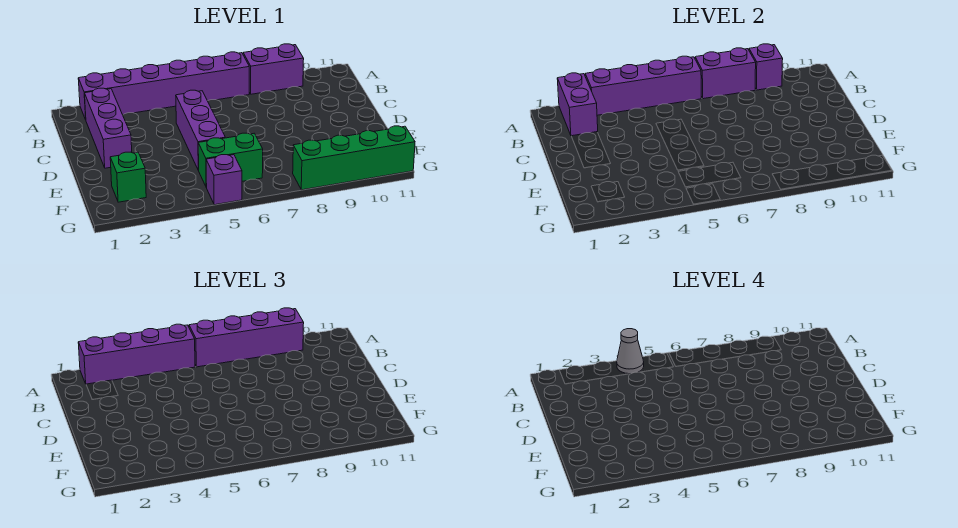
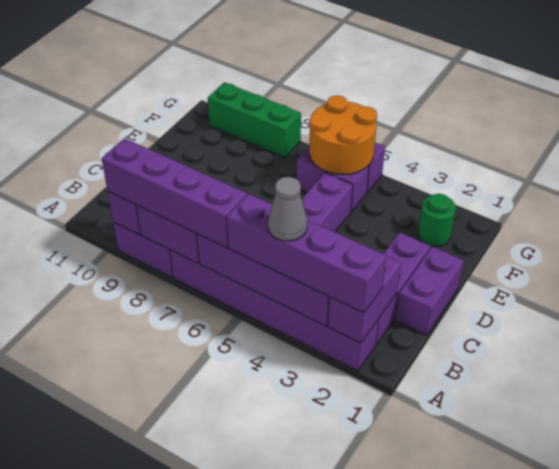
none -> purple brick C1:D1 level 1
green brick F2 level 1 -> green round brick F2 level 1
green brick F5:F6 level 1 -> purple brick F5:F6 level 1
none -> orange round brick F5:G6 level 2
green brick G8:G11 level 1 -> green brick G8:G10 level 1

